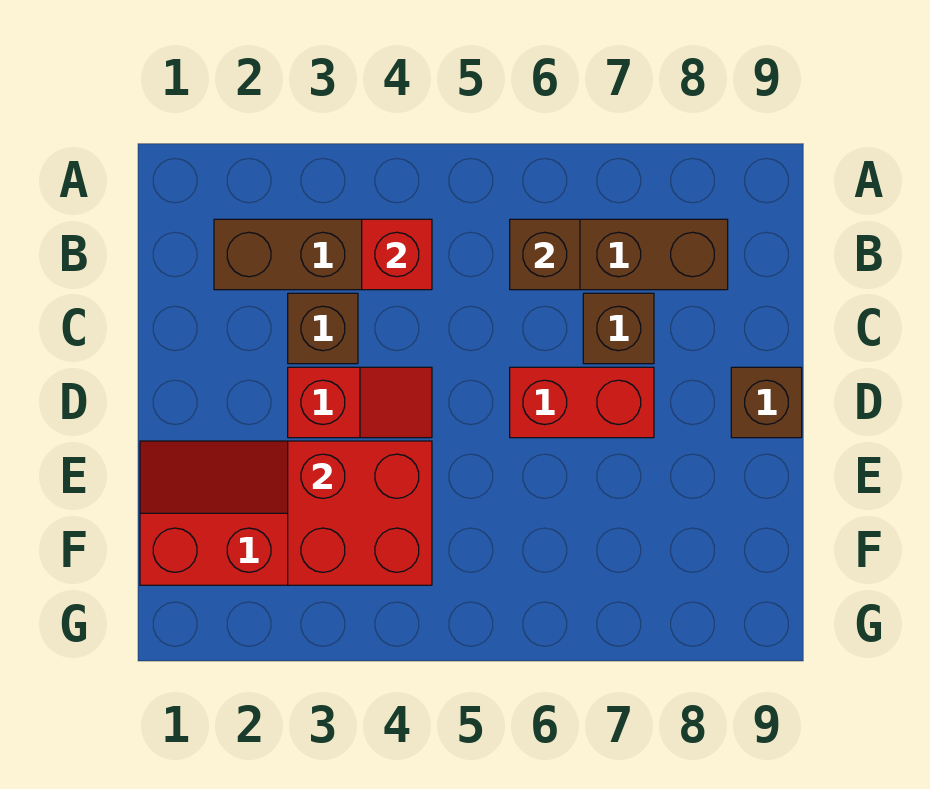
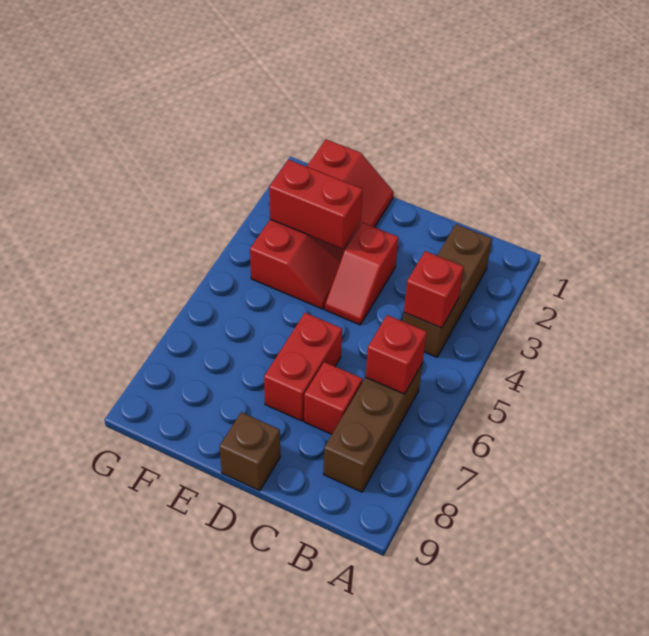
brown brick B6 level 2 -> red brick B6 level 2
brown brick C3 level 1 -> none
brown brick C7 level 1 -> red brick C7 level 1
red brick E3:F4 level 2 -> red brick E3:F3 level 2

